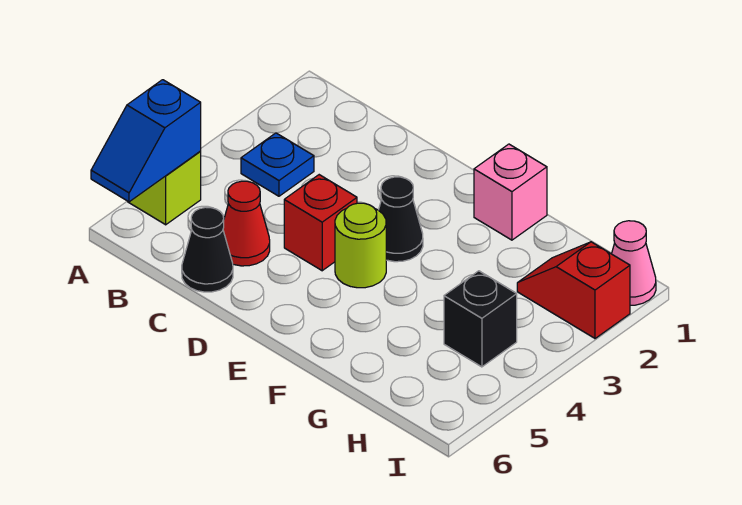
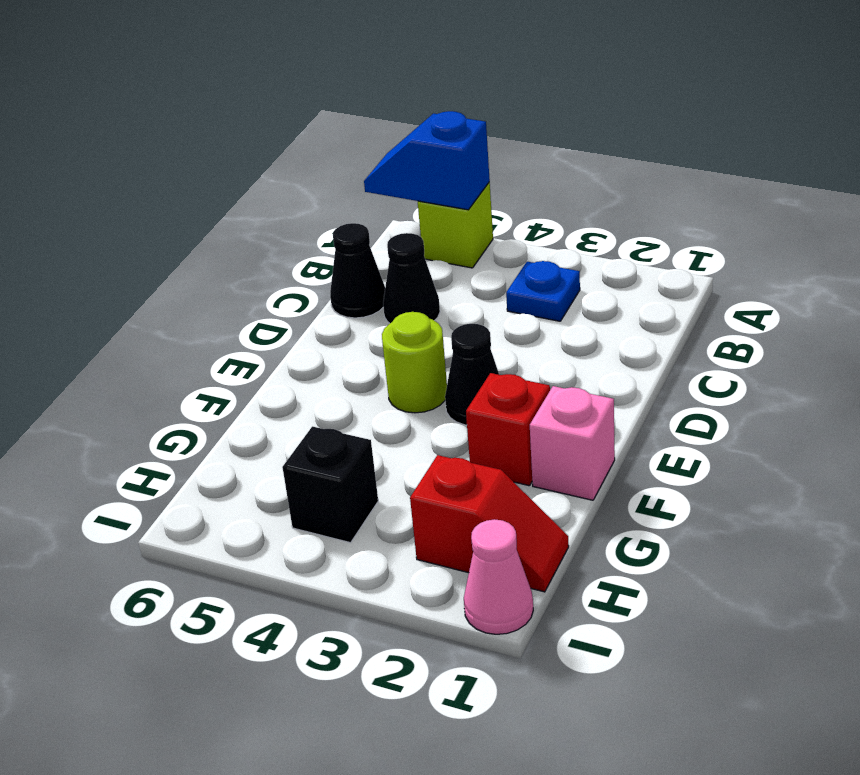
red cone C5 level 1 -> black cone C5 level 1
red brick D4 level 1 -> red brick F2 level 1
red slope H2:I2 level 1 top I -> red slope H1:H2 level 1 top 2

